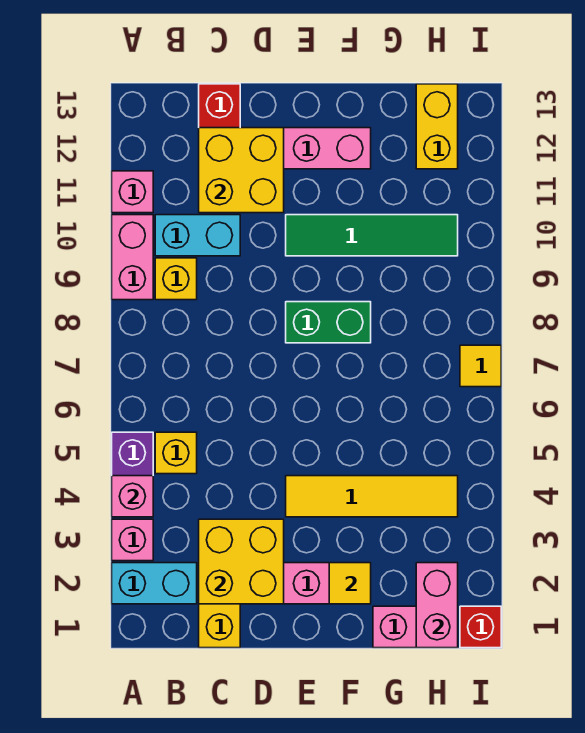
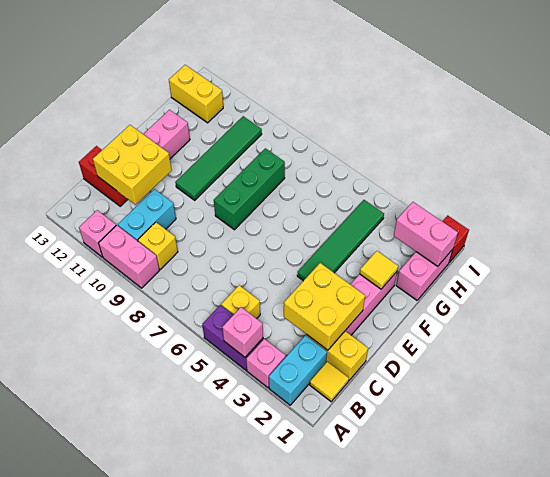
yellow tile E4:H4 level 1 -> green tile E4:H4 level 1
green brick E8:F8 level 1 -> green brick E8:G8 level 1
yellow tile I7 level 1 -> yellow tile B1 level 1

